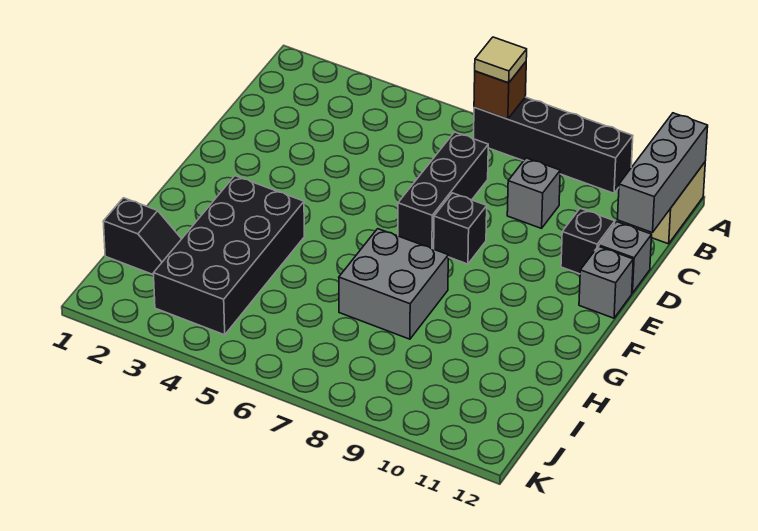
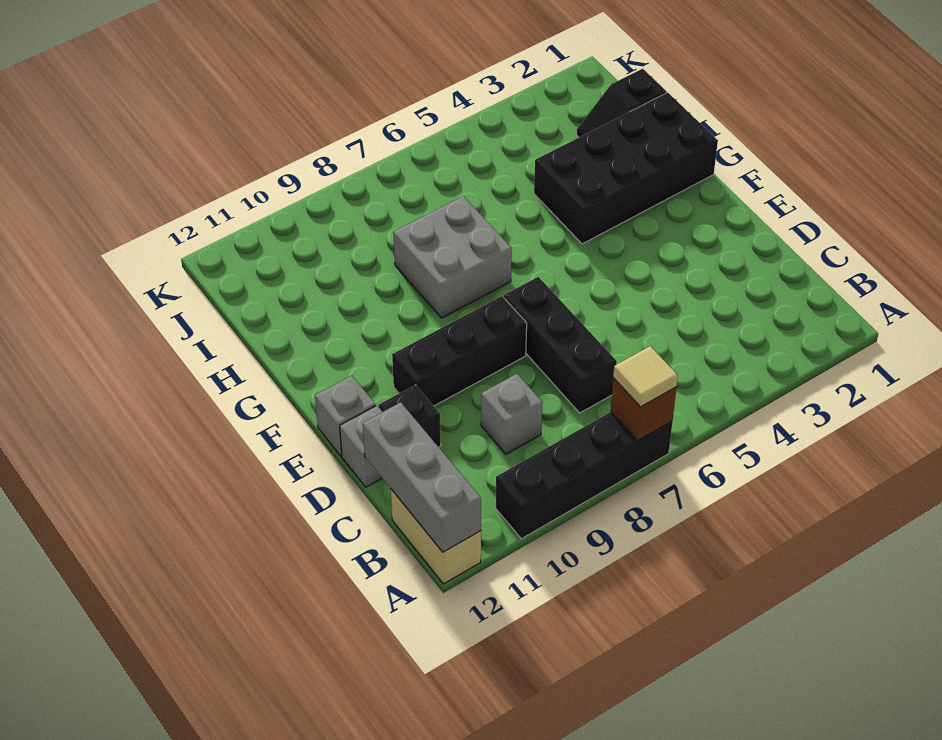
black brick E8 level 1 -> black brick E8:E10 level 1
black brick G3:J4 level 1 -> black brick G1:H4 level 1

